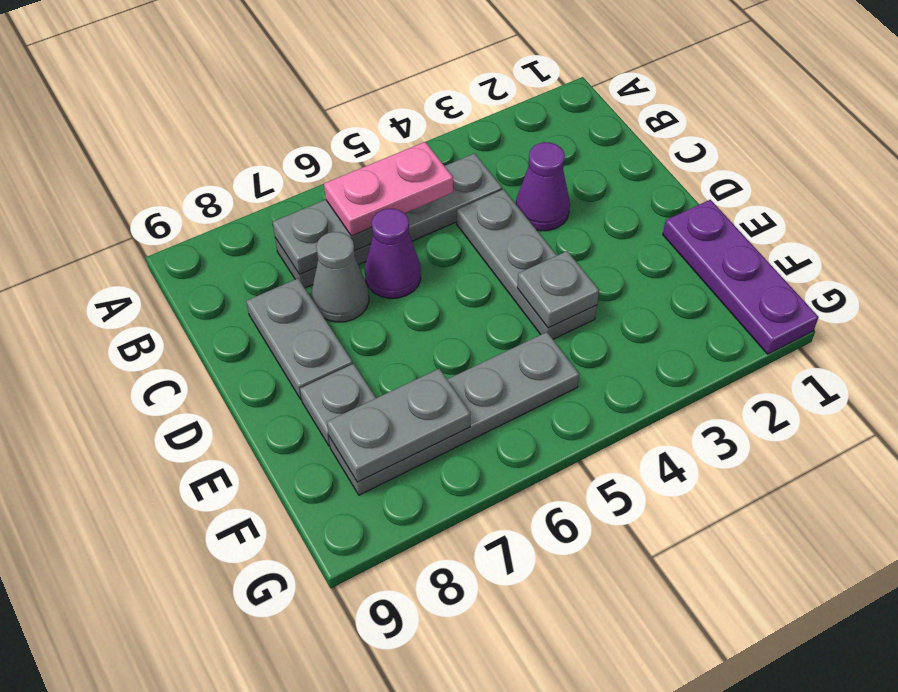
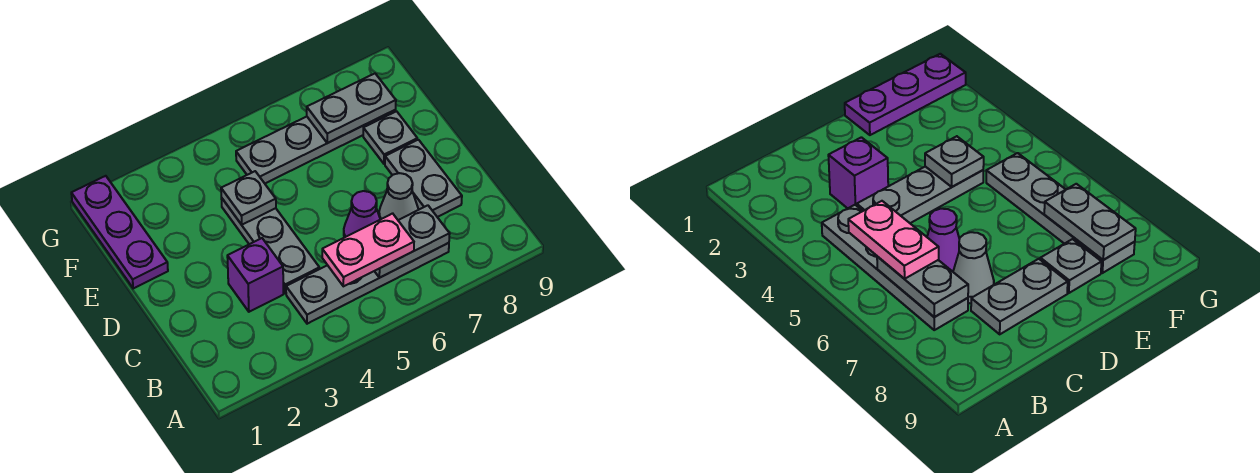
purple cone C3 level 1 -> purple brick C3 level 1

